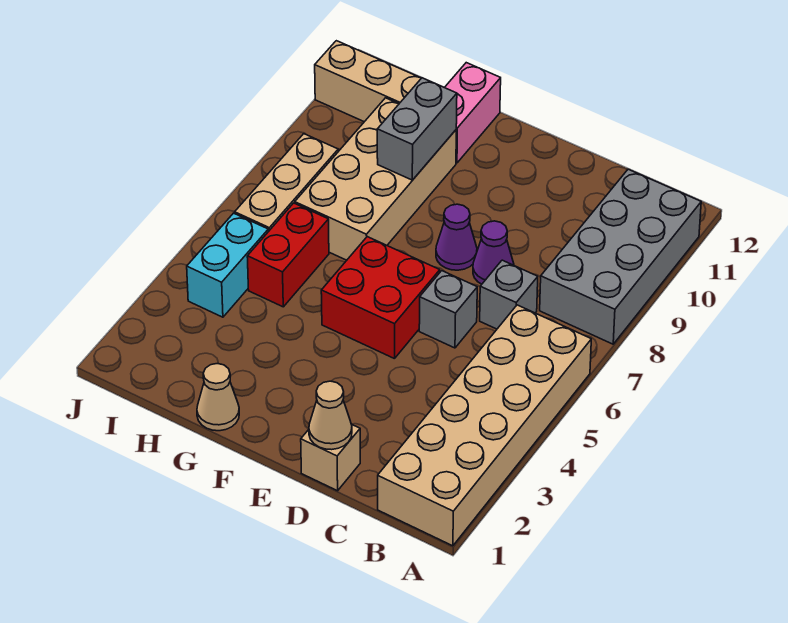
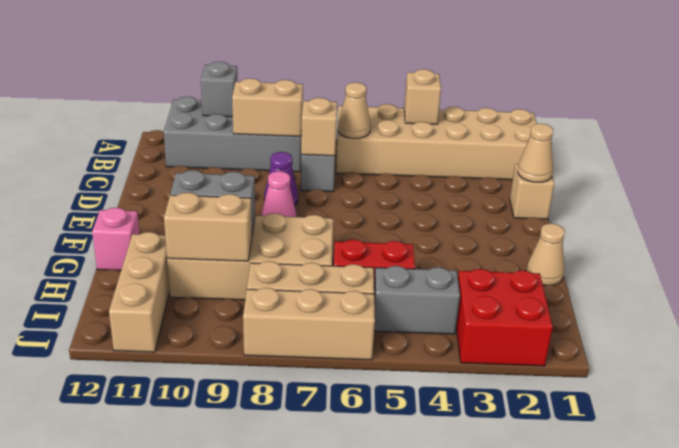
none -> tan brick A4 level 2
none -> tan cone B6 level 2
none -> tan brick B8:B9 level 2
none -> tan brick C7 level 2
grey brick D6 level 1 -> grey brick A10 level 2
red brick E5:F6 level 1 -> red brick I2:J3 level 1
purple cone E8 level 1 -> pink cone E8 level 1
pink brick G11:G12 level 1 -> pink brick G12 level 1
none -> tan brick H9:H10 level 2
cyan brick I4:I5 level 1 -> grey brick I4:I5 level 1
none -> tan brick J6:J8 level 1

